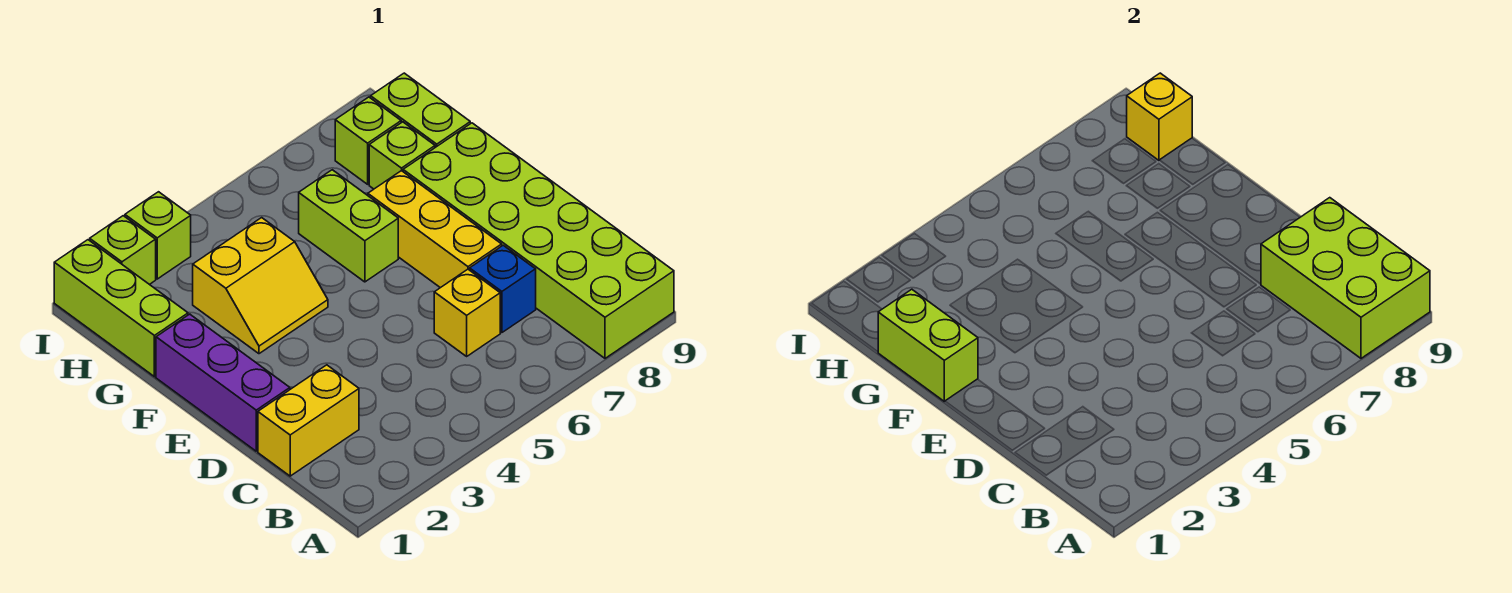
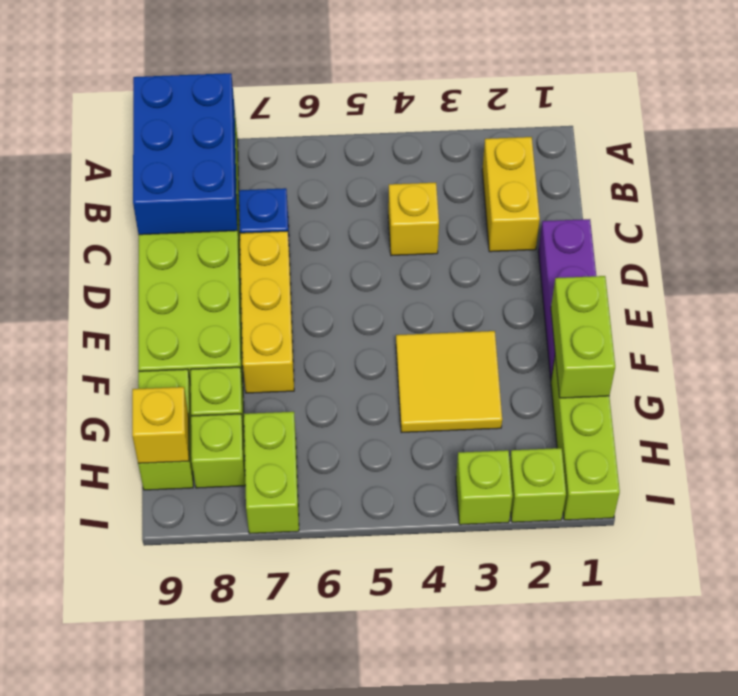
lime brick A8:C9 level 2 -> blue brick A8:C9 level 2
yellow brick C1:C2 level 1 -> yellow brick B2:C2 level 1
yellow brick C6 level 1 -> yellow brick C4 level 1
yellow slope F3:G4 level 1 top G -> yellow tile F3:G4 level 1
lime brick F6:G6 level 1 -> lime brick H7:I7 level 1

